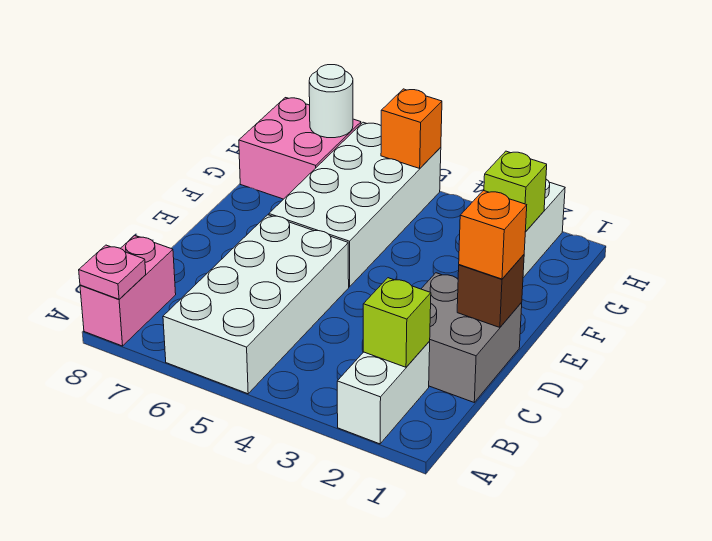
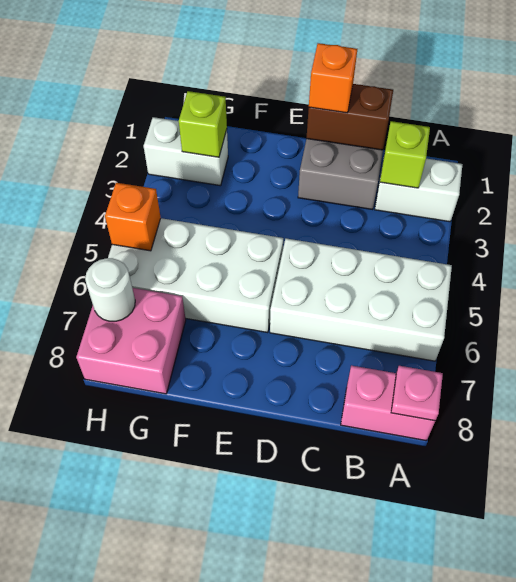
brown brick D1 level 2 -> brown brick C1:D1 level 2

